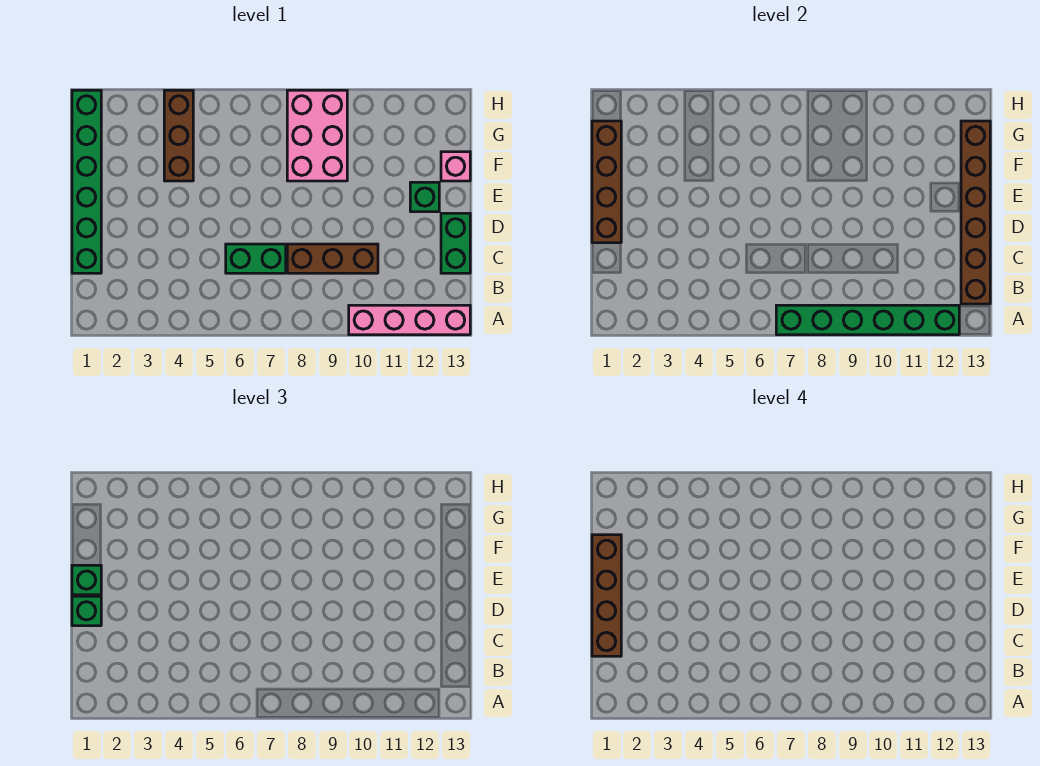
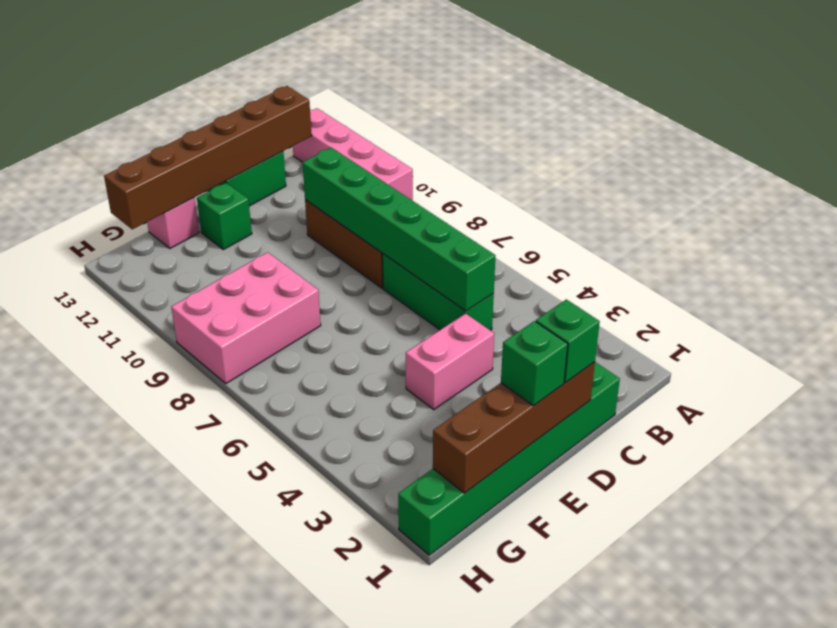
green brick A7:A12 level 2 -> green brick C5:C10 level 2
brown brick C1:F1 level 4 -> none
green brick C6:C7 level 1 -> green brick C5:C7 level 1
none -> pink brick D4:E4 level 1
brown brick F4:H4 level 1 -> none

